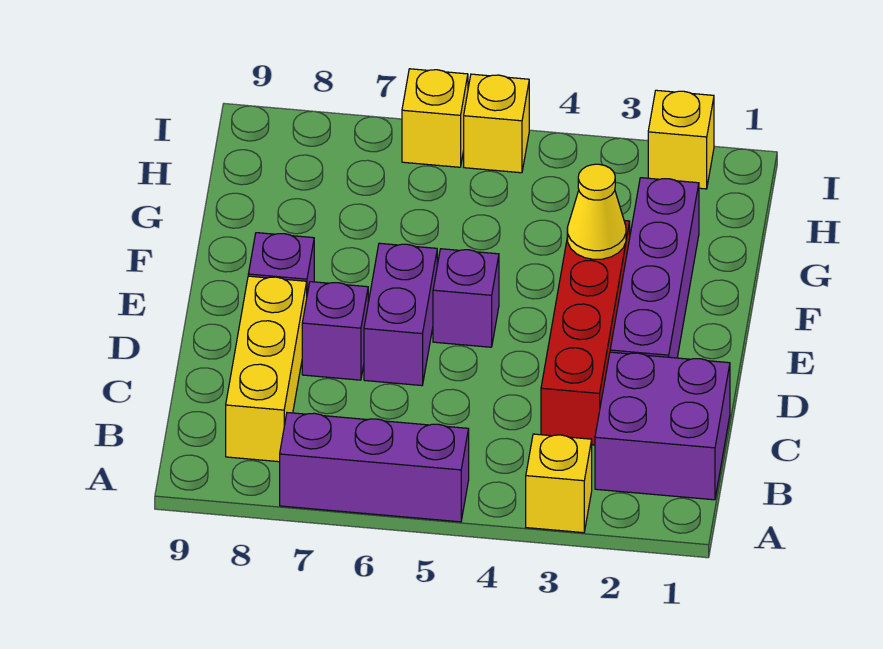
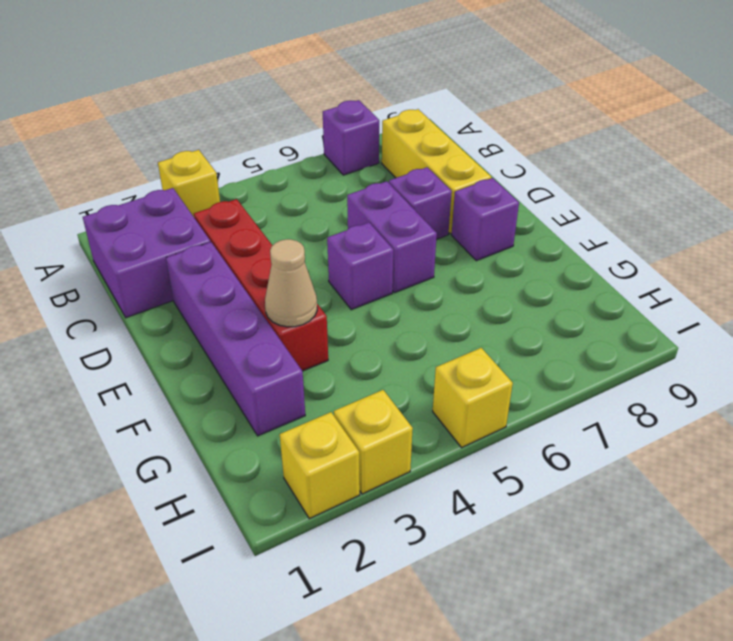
purple brick A5:A7 level 1 -> purple brick A7 level 1
yellow cone F3 level 2 -> tan cone F3 level 2
yellow brick I6 level 1 -> yellow brick I3 level 1

